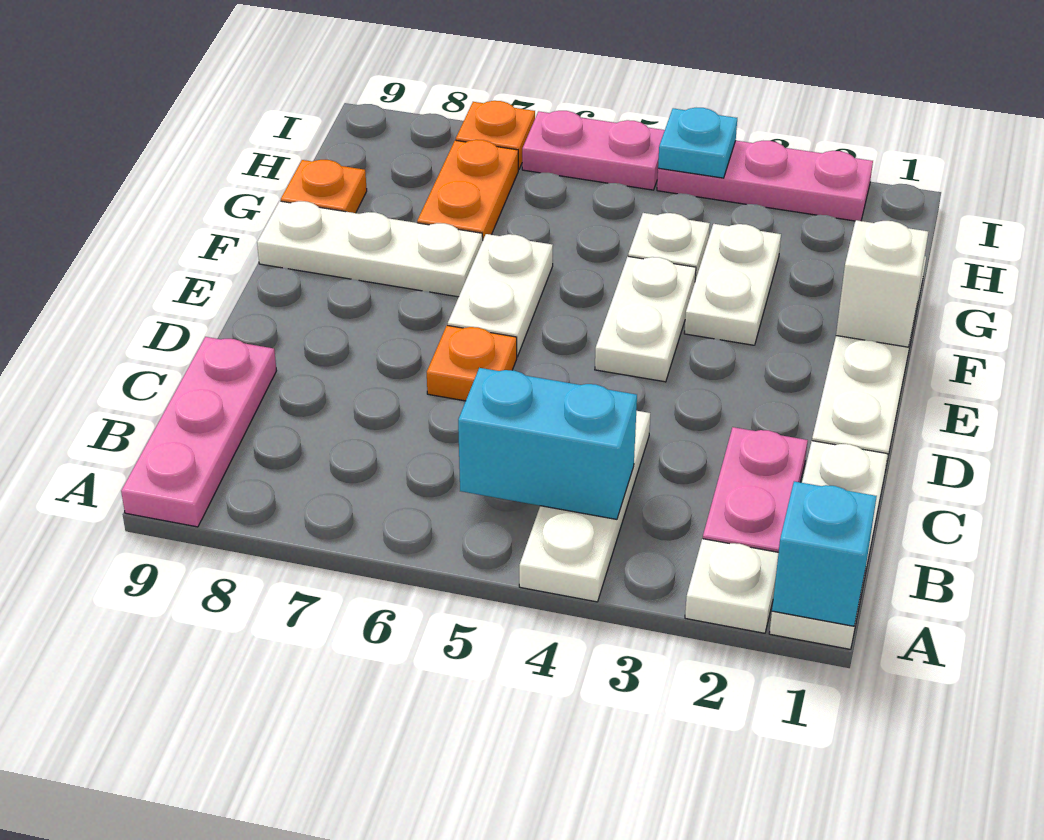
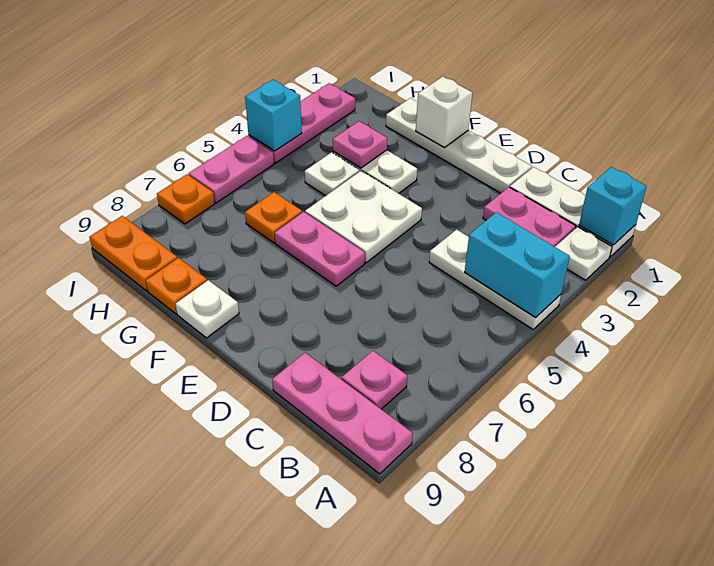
cyan brick B4:B5 level 2 -> cyan brick A4:B4 level 2
none -> pink plate B8 level 1
orange plate D6 level 1 -> orange plate G6 level 1
white plate E4:F4 level 1 -> white plate E4:F5 level 1
white plate E6:F6 level 1 -> pink plate E6:F6 level 1
white plate F7:F9 level 1 -> white plate F9 level 1
none -> pink plate G3 level 2
orange plate G7:H7 level 1 -> orange plate H9:I9 level 1
cyan plate I4 level 2 -> cyan brick I4 level 2

